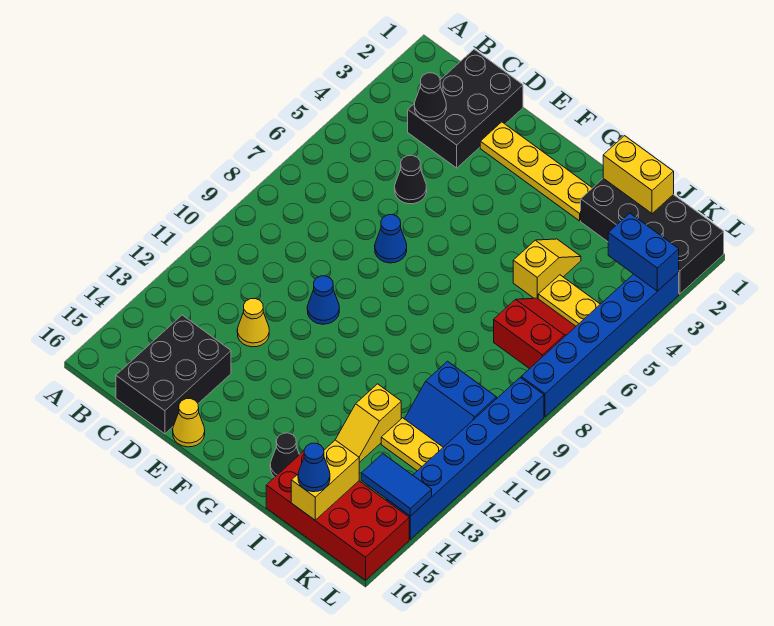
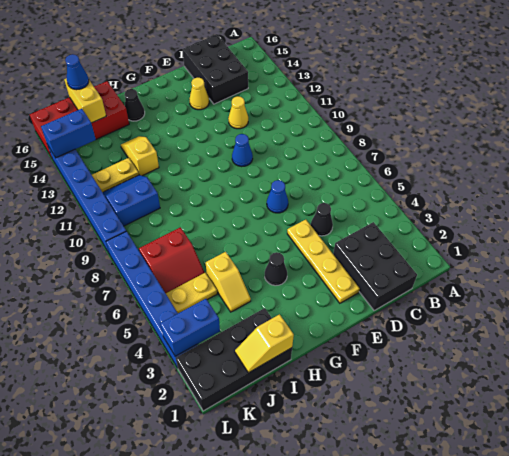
black cone C3 level 2 -> black cone G4 level 1
yellow plate E2:H2 level 1 -> yellow plate E2:E5 level 1
yellow cone E16 level 1 -> yellow cone E14 level 1
yellow brick I1:J1 level 2 -> yellow slope I1:J1 level 2 top I
blue tile K14:L14 level 2 -> blue brick K14:L14 level 2

